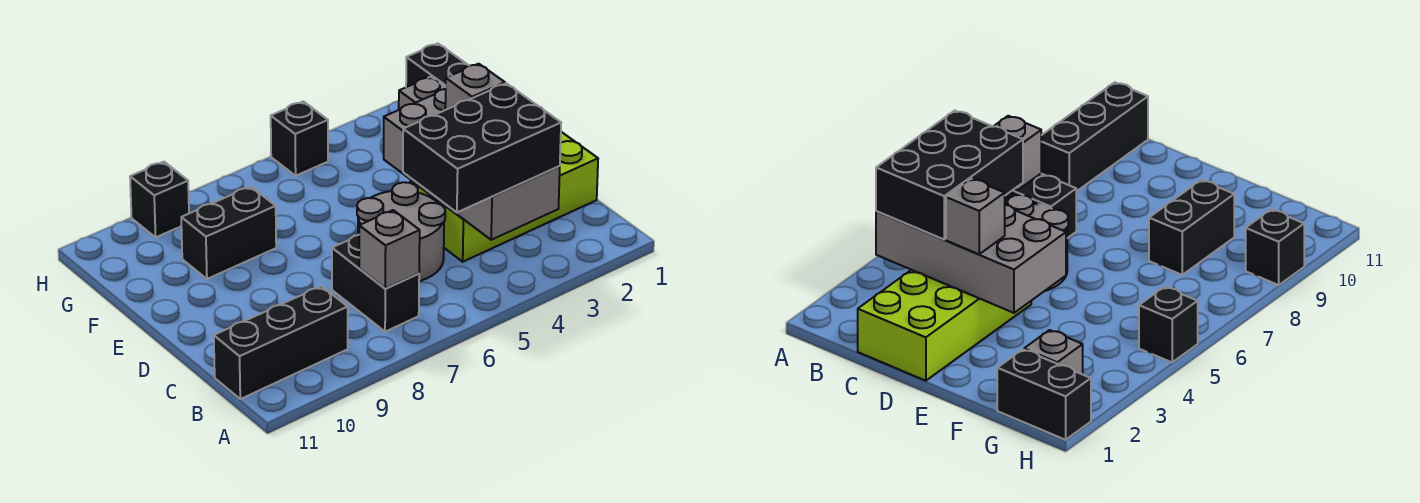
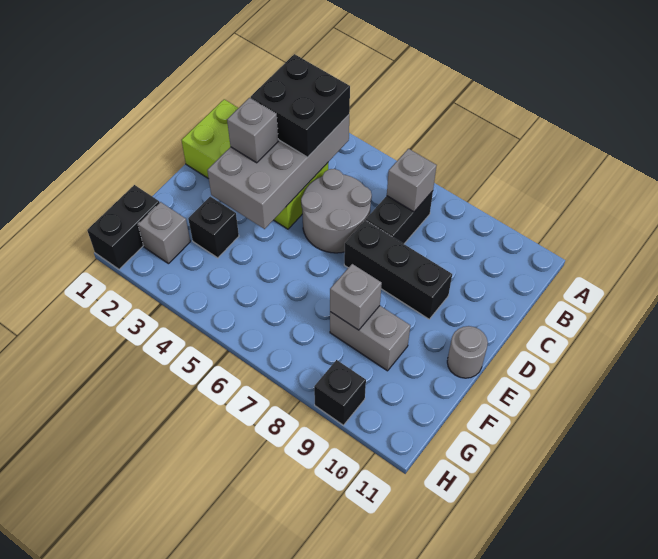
black brick B3:C5 level 3 -> black brick B3:C4 level 3
black brick B9:B11 level 1 -> black brick D7:D9 level 1
none -> grey round brick E11 level 1
black brick F8:F9 level 1 -> grey brick F8:F9 level 1
none -> grey brick F8 level 2
black brick H5 level 1 -> black brick F3 level 1

